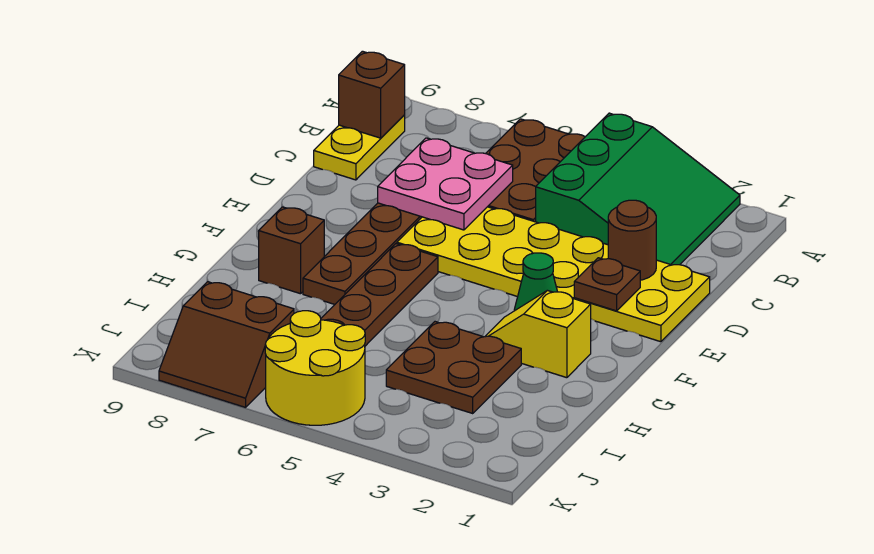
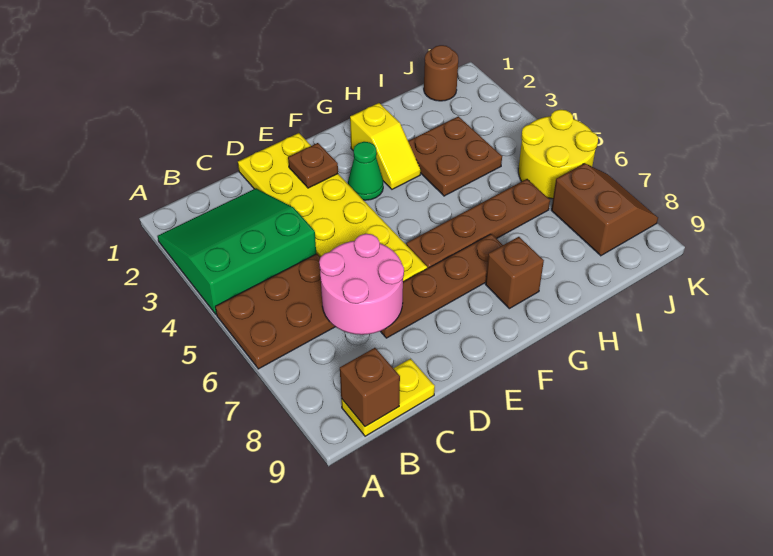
pink plate C6:D7 level 2 -> pink round brick C6:D7 level 2
brown round brick D2 level 2 -> brown round brick J1 level 1

